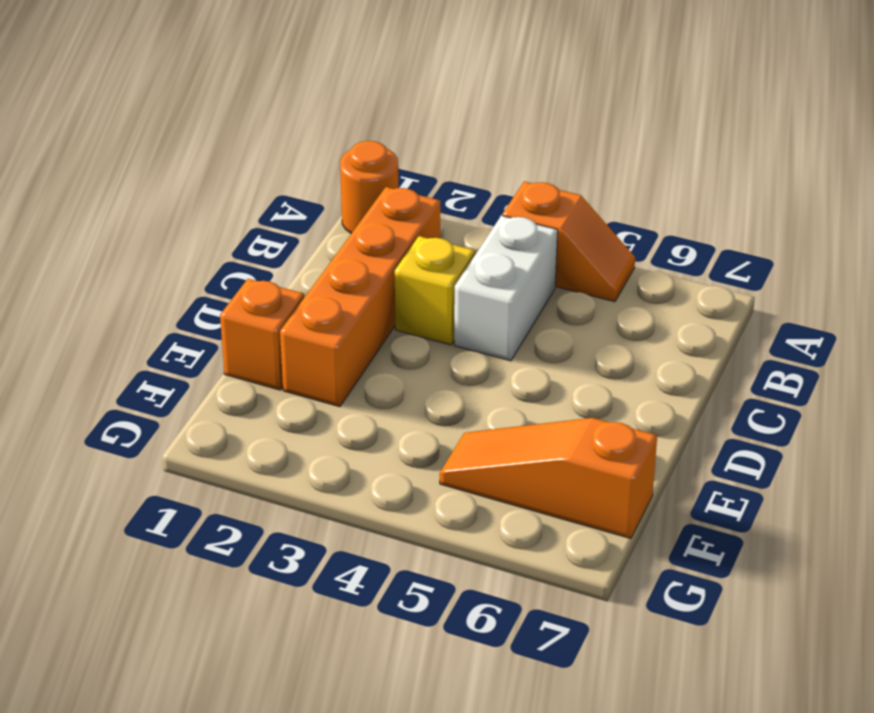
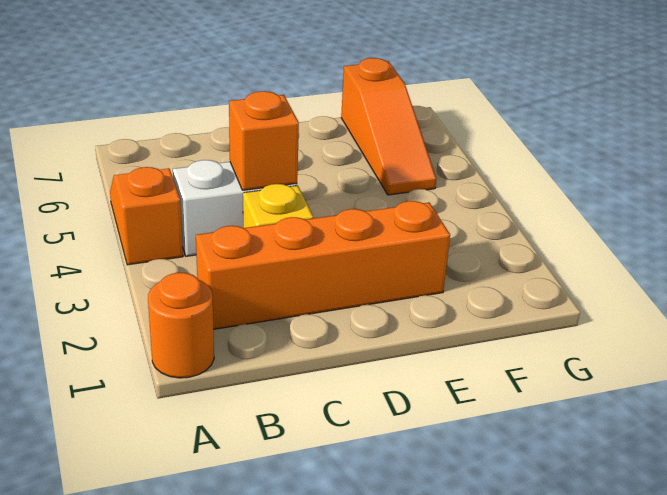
orange brick E1 level 1 -> orange brick C4 level 2

